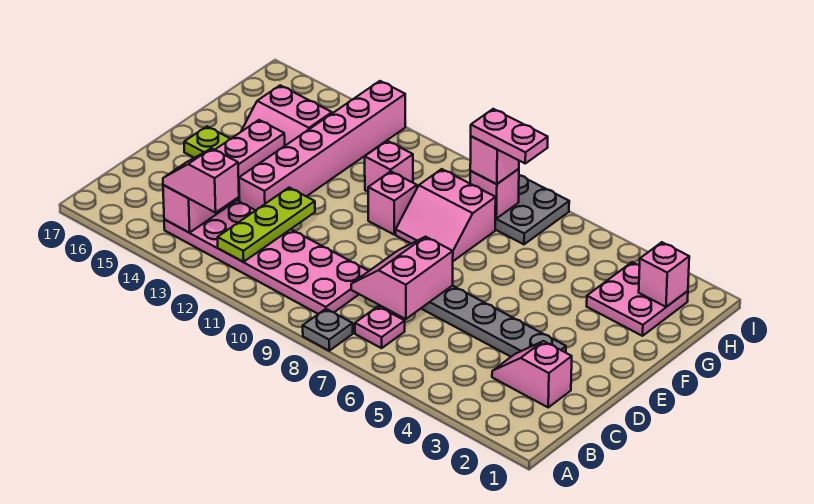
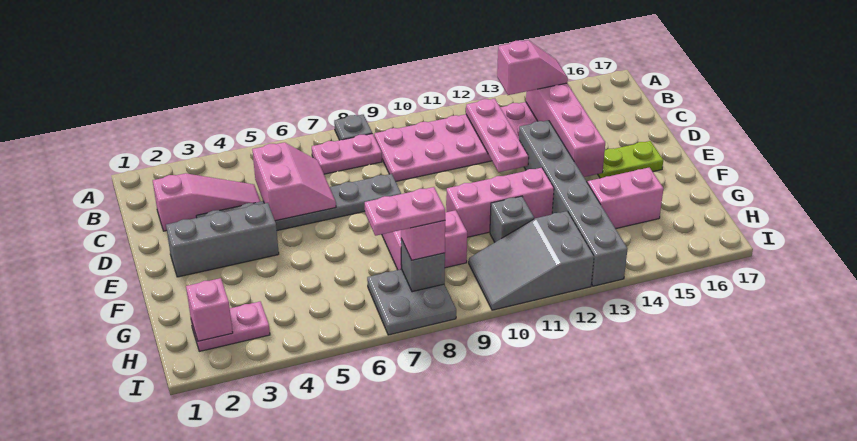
pink plate B7 level 1 -> pink plate B7:B8 level 1
lime plate B12:D12 level 2 -> pink plate B12:D12 level 2
pink slope C2:C3 level 1 top 2 -> pink slope C2:C4 level 1 top 2
pink slope C7:D8 level 2 top 7 -> pink slope C5:D6 level 2 top 5
pink brick D13:I13 level 1 -> grey brick D13:I13 level 1
none -> grey brick E2:E4 level 1
pink brick F10 level 1 -> pink brick F10:F12 level 1
pink plate G2:H3 level 1 -> pink plate H2:H3 level 1
pink brick G11 level 1 -> grey brick G11 level 1
pink brick H8 level 2 -> grey brick H8 level 2
none -> grey slope H10:I12 level 1 top 12

